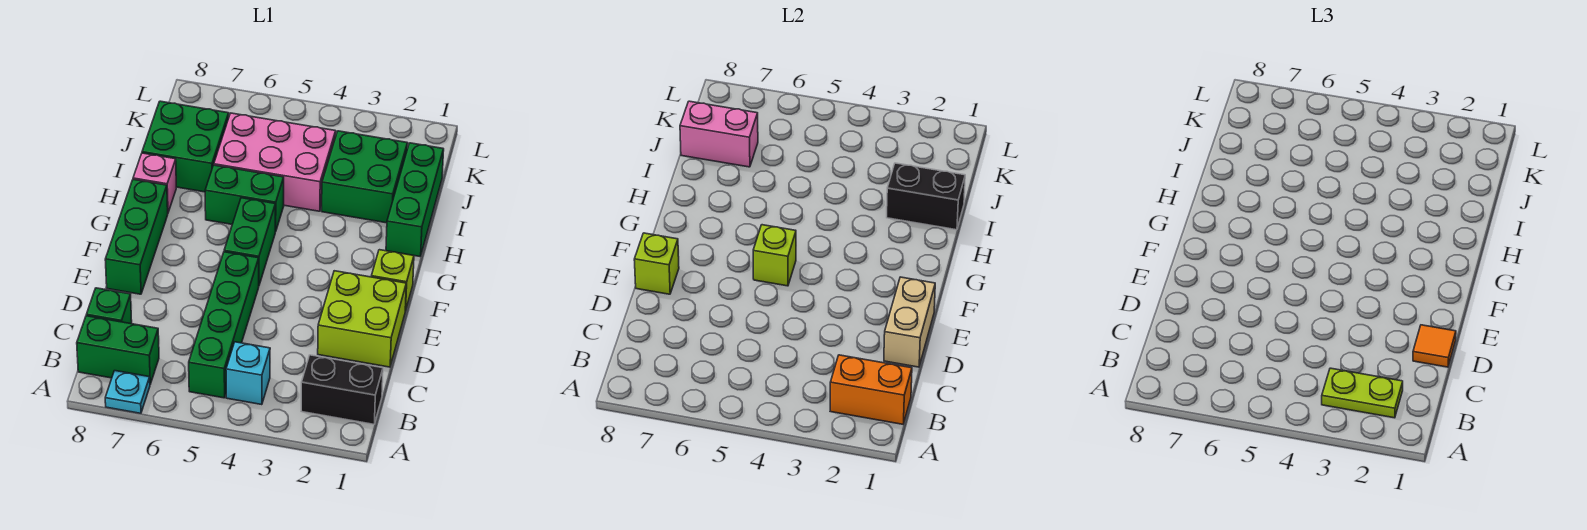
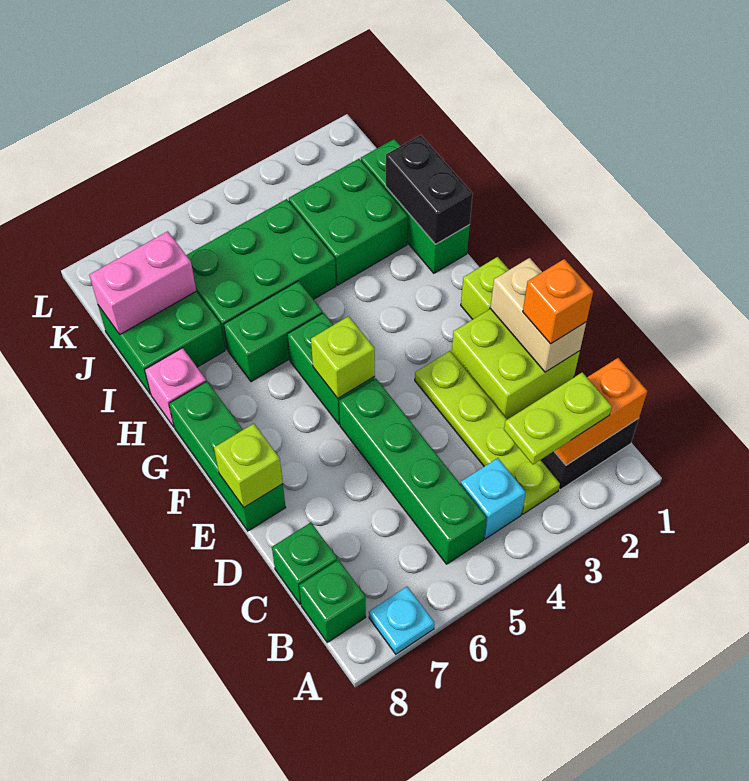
none -> lime plate B3:E3 level 1
green brick B7:B8 level 1 -> green brick B8 level 1
orange tile D1 level 3 -> orange brick D1 level 3
black brick I1:I2 level 2 -> black brick H1:I1 level 2
pink brick I4:J6 level 1 -> green brick I4:J6 level 1

